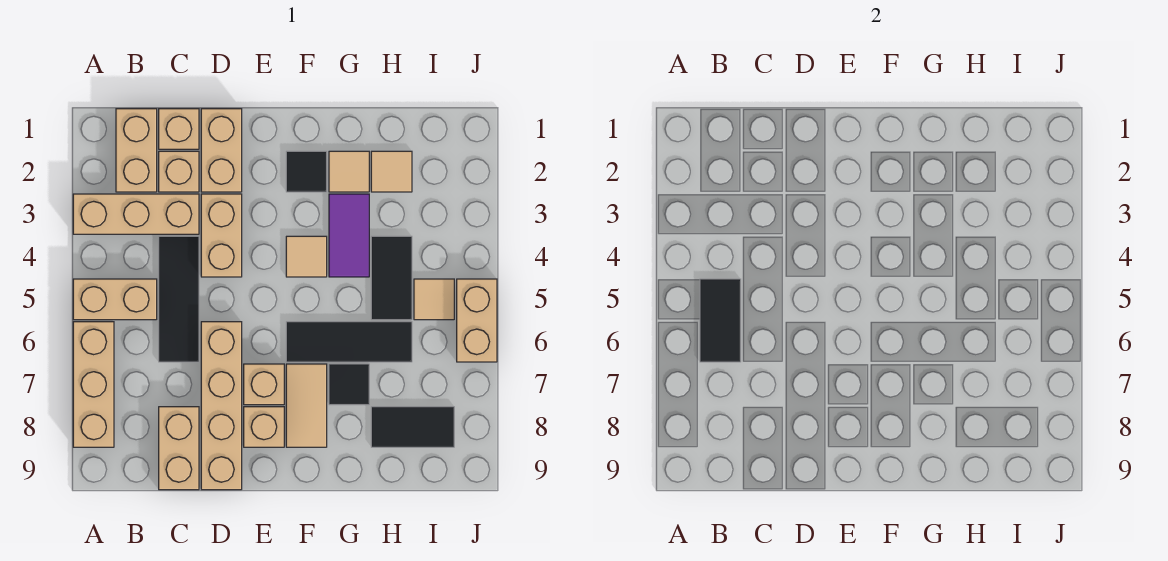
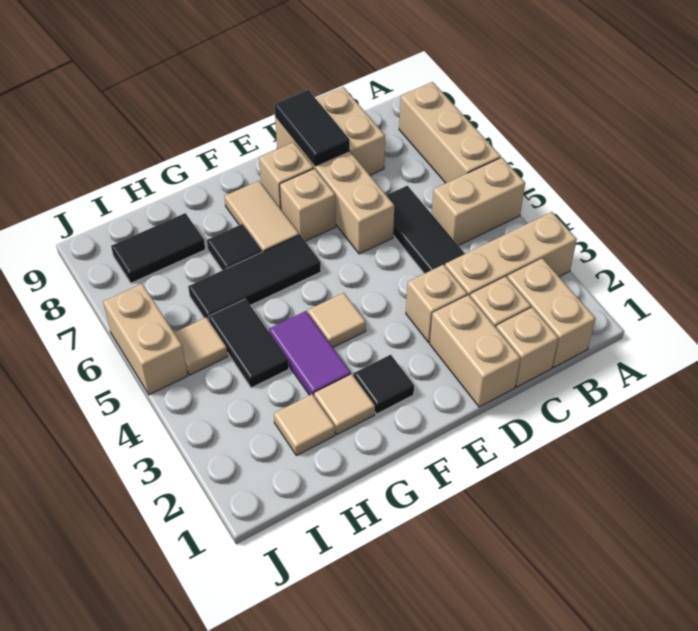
black tile B5:B6 level 2 -> black tile D8:D9 level 2
tan brick D3:D4 level 1 -> tan brick D3 level 1

